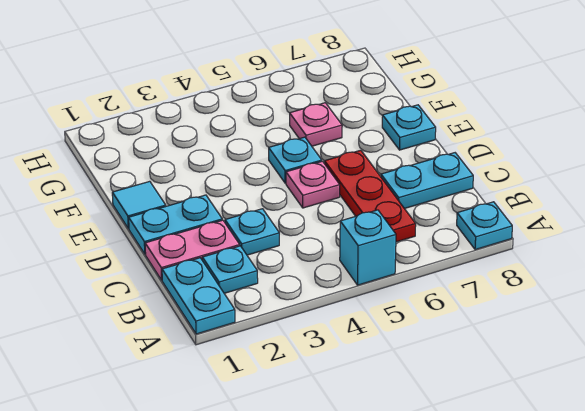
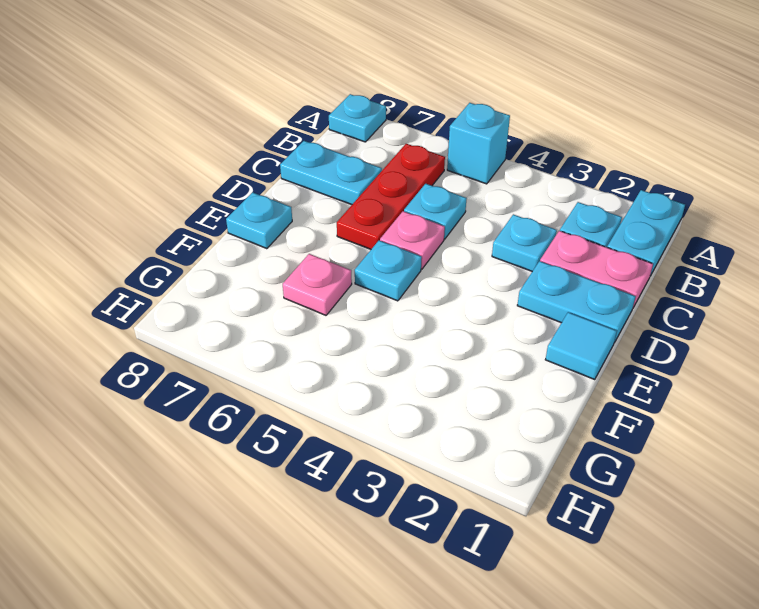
none -> cyan plate C5 level 1

